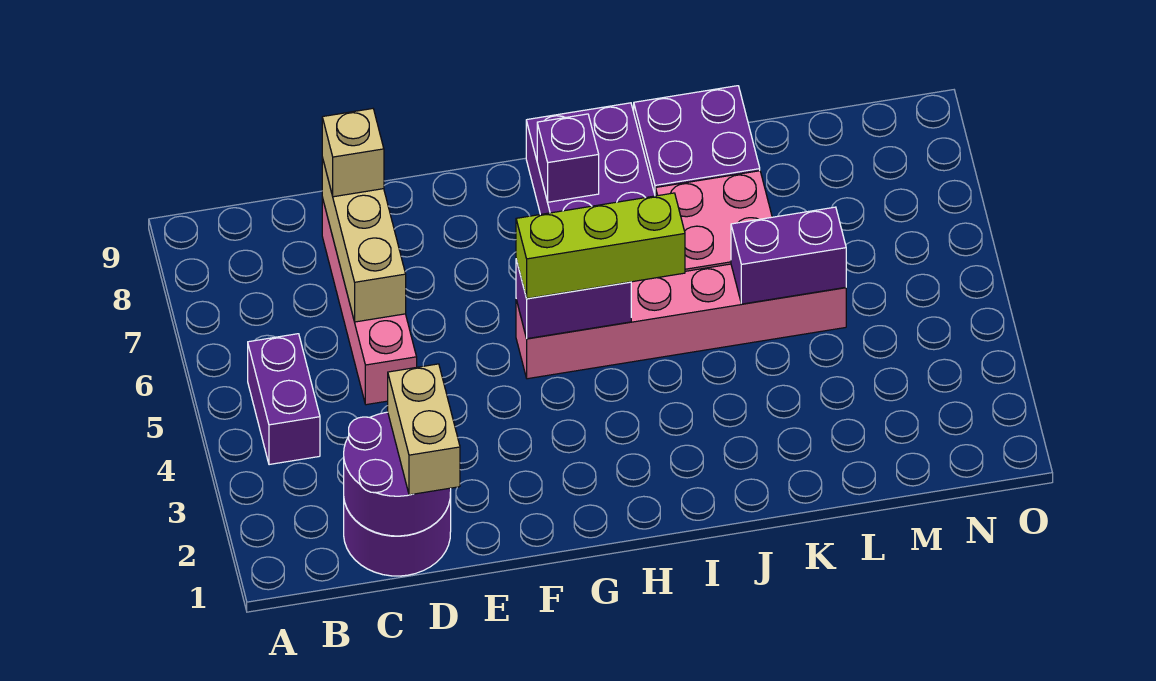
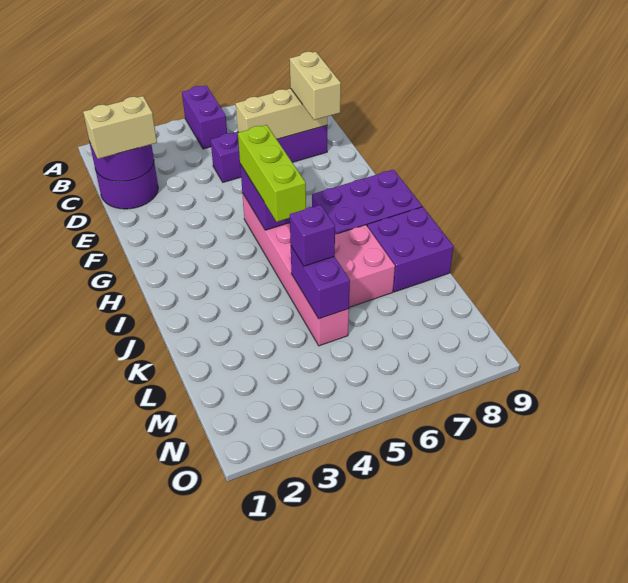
purple brick B4:B5 level 1 -> purple brick A5:B5 level 1
pink brick D5:D8 level 1 -> purple brick D5:D8 level 1
tan brick D8 level 3 -> tan brick D8:E8 level 3
purple brick H8 level 2 -> purple brick K5 level 3

